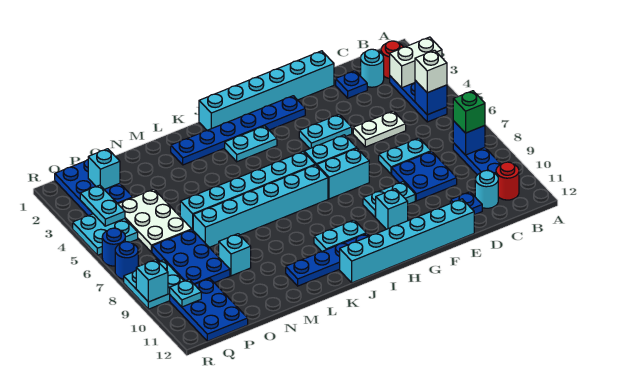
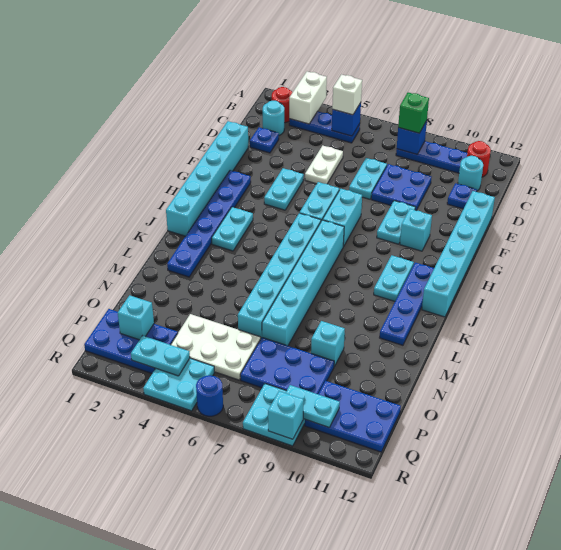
cyan plate Q10 level 2 -> cyan plate Q9:Q10 level 2
blue round brick R7 level 1 -> none

